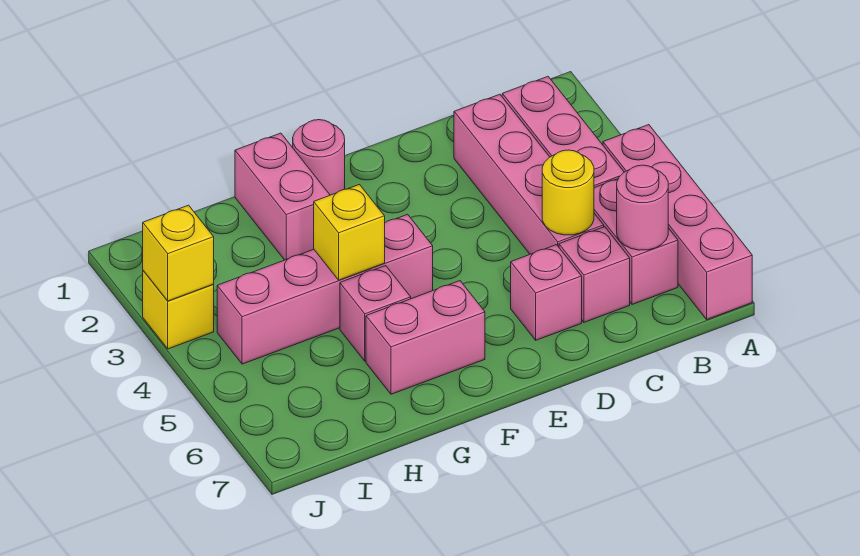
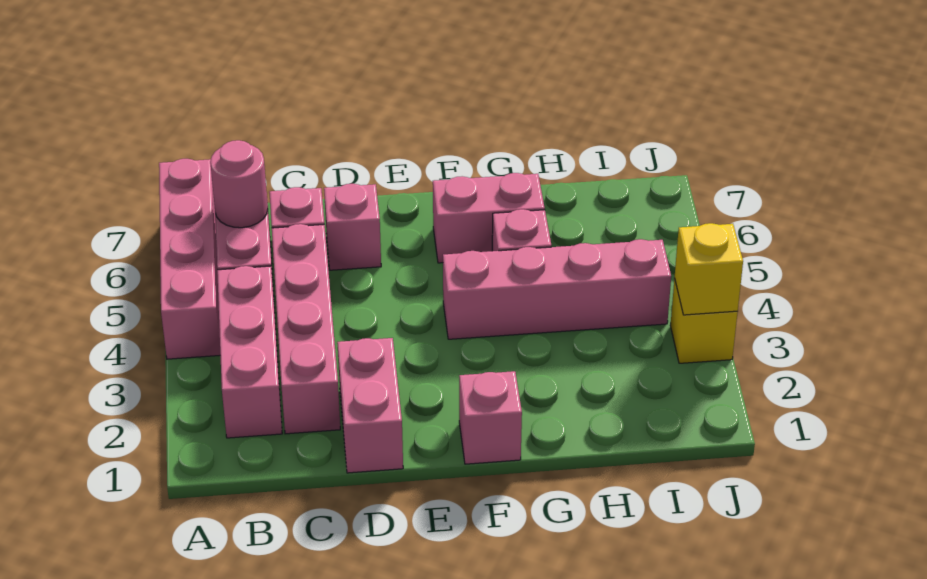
yellow round brick C5 level 2 -> none
pink round brick F1 level 1 -> pink brick F1 level 1
pink brick G1:G2 level 1 -> pink brick D1:D2 level 1
yellow brick G4 level 2 -> none

